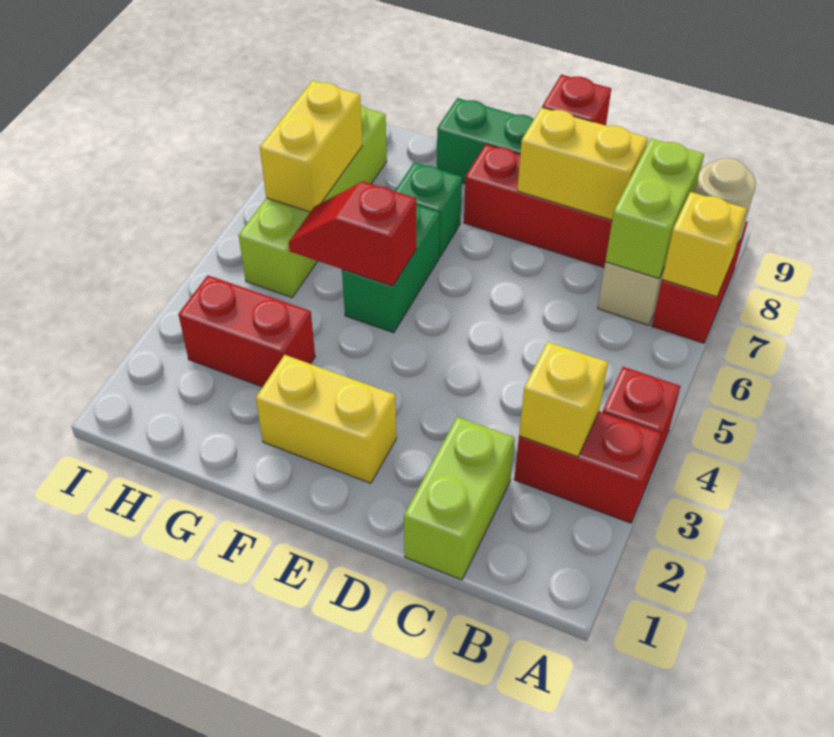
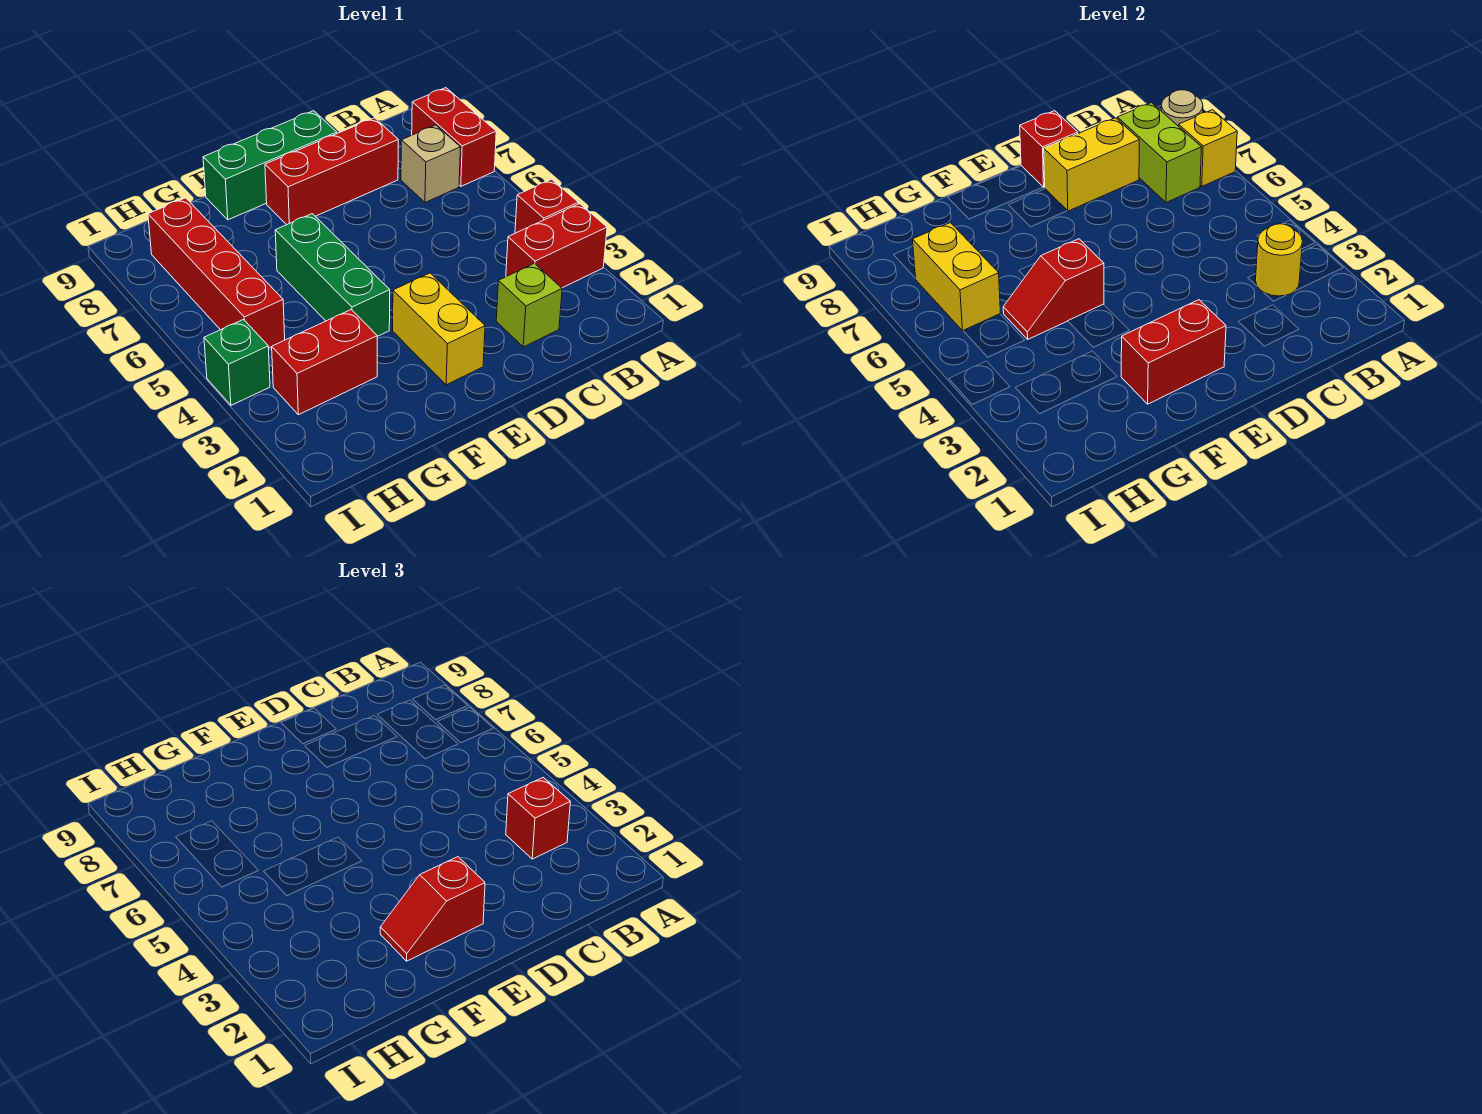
yellow brick B3 level 2 -> yellow round brick B3 level 2
none -> red brick B3 level 3
lime brick C1:C2 level 1 -> lime brick C2 level 1
yellow brick E2:F2 level 1 -> yellow brick E2:E3 level 1
none -> red brick E2:F2 level 2
none -> red slope E2:F2 level 3 top E
green brick F5:F6 level 1 -> green brick F4:F6 level 1
green brick F7 level 1 -> green brick I4 level 1
lime brick H5:H8 level 1 -> red brick H5:H8 level 1

